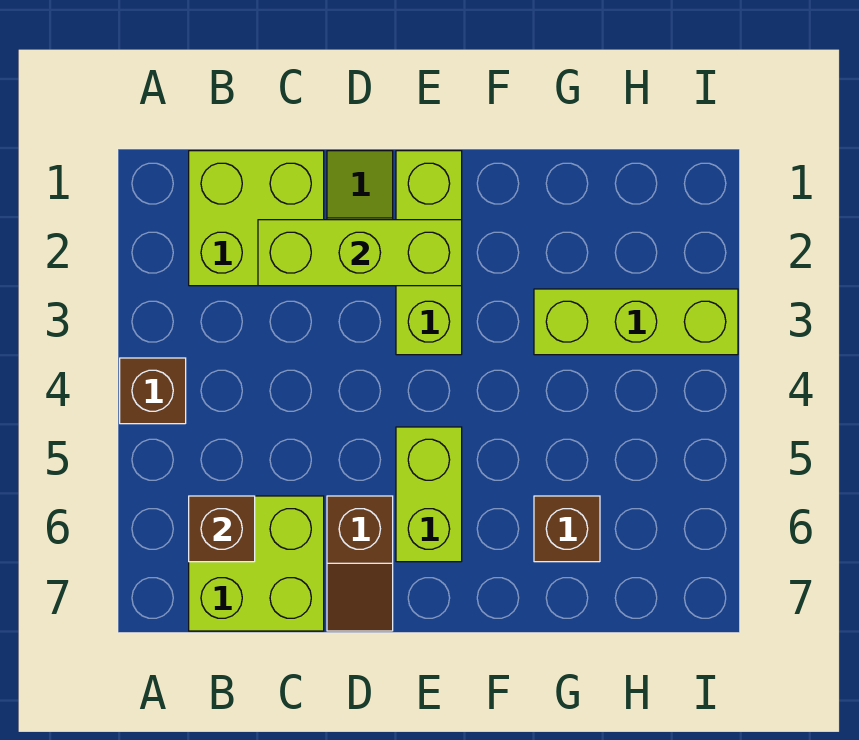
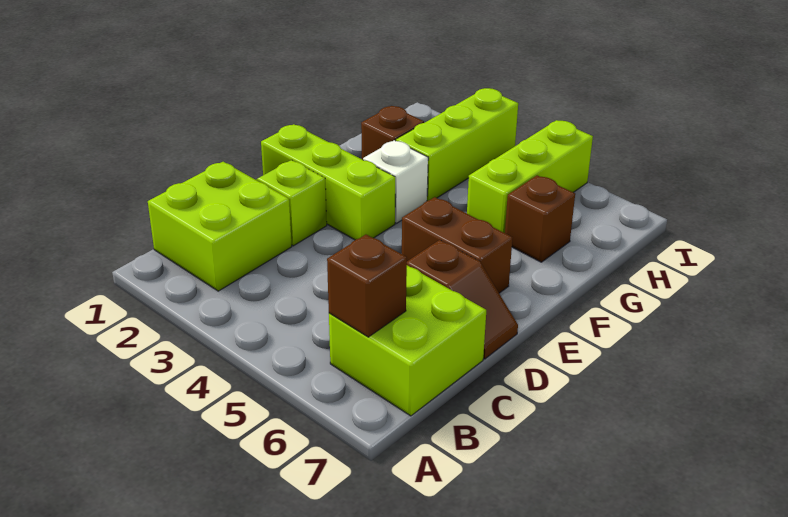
brown brick A4 level 1 -> brown brick G2 level 1
lime brick C2:E2 level 2 -> lime brick G5:I5 level 1
lime brick E5:E6 level 1 -> brown brick E5:E6 level 1
none -> white brick F3 level 1

